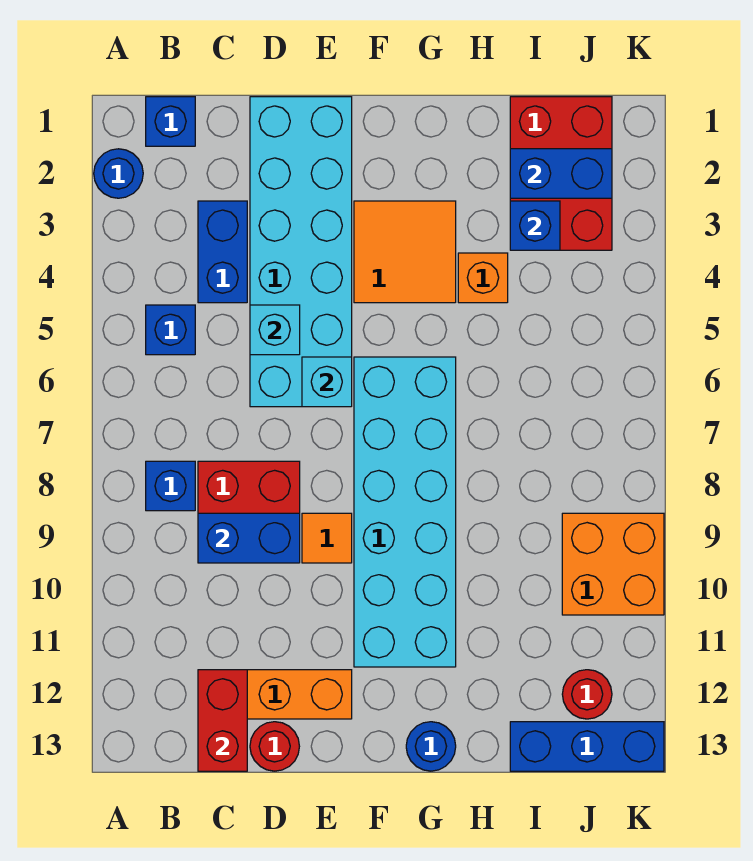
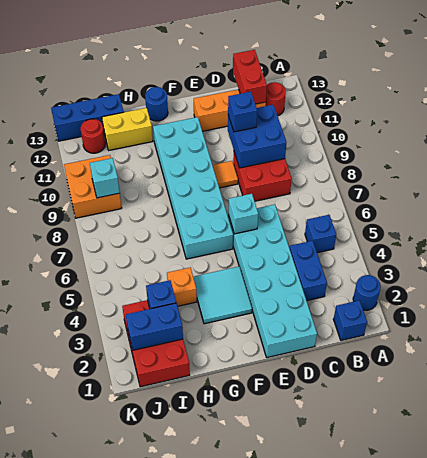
blue brick B8 level 1 -> blue brick D10 level 3
blue brick C9:D9 level 2 -> blue brick C9:D10 level 2
cyan brick D5 level 2 -> cyan brick J9 level 2
red round brick D13 level 1 -> red round brick B12 level 1
orange tile F3:G4 level 1 -> cyan tile F3:G4 level 1
none -> yellow brick H12:I12 level 1

